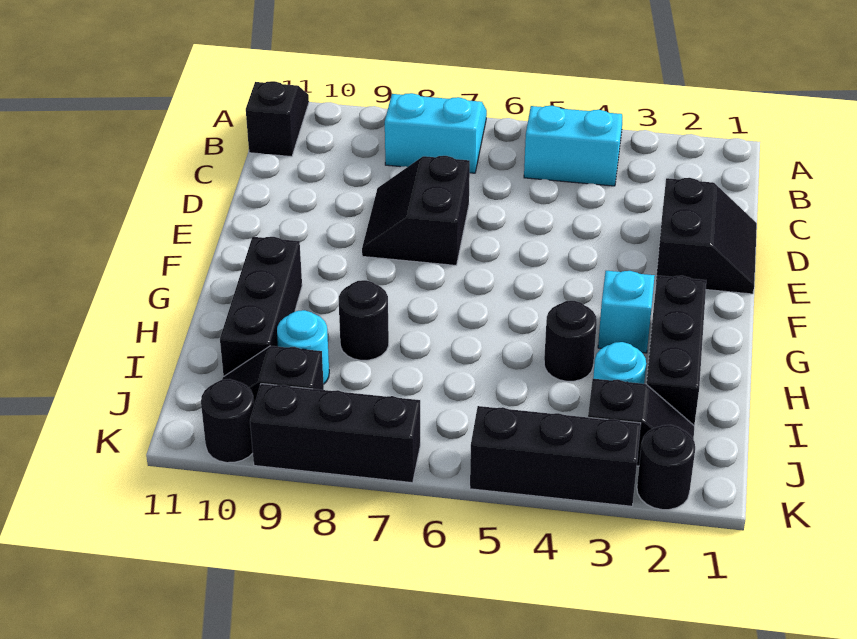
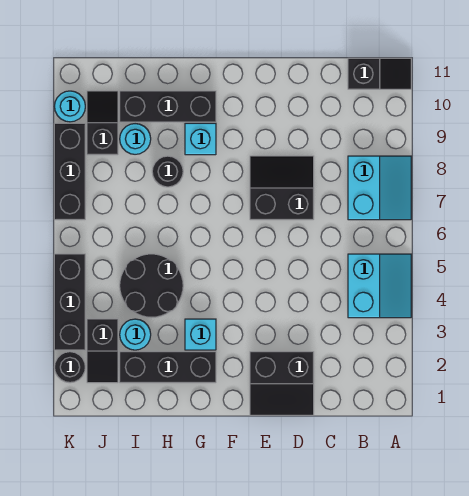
none -> cyan brick G9 level 1
black round brick H4 level 1 -> black round brick H4:I5 level 1
black round brick K10 level 1 -> cyan round brick K10 level 1

